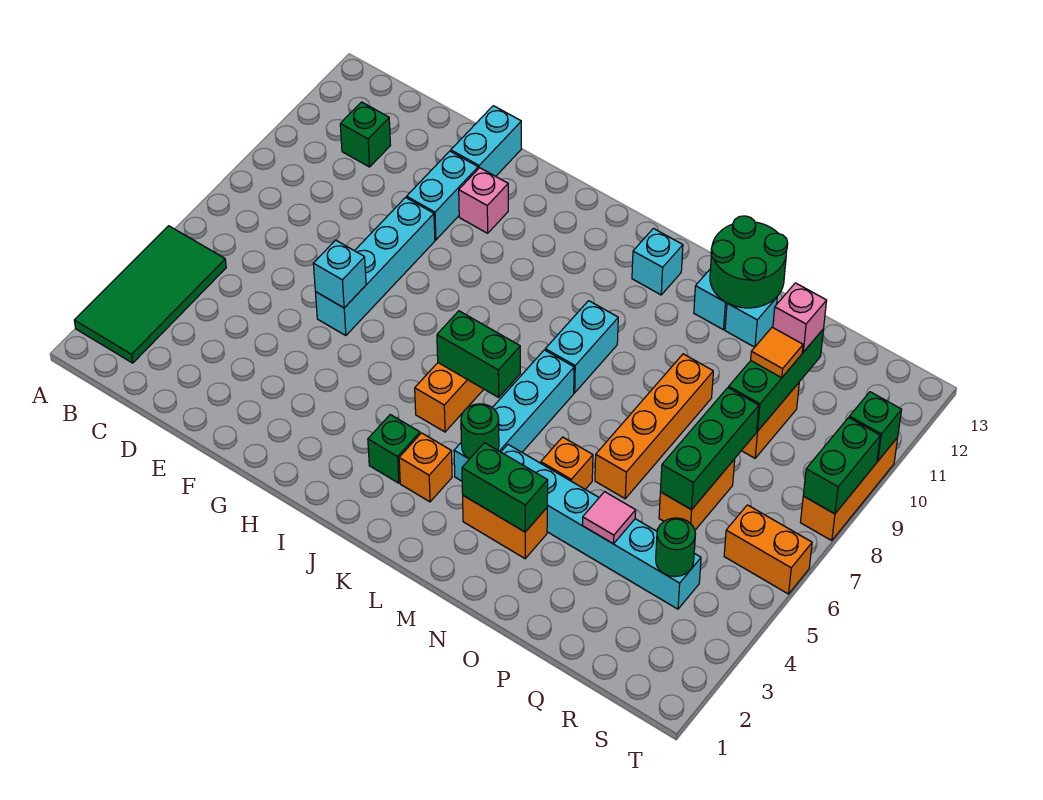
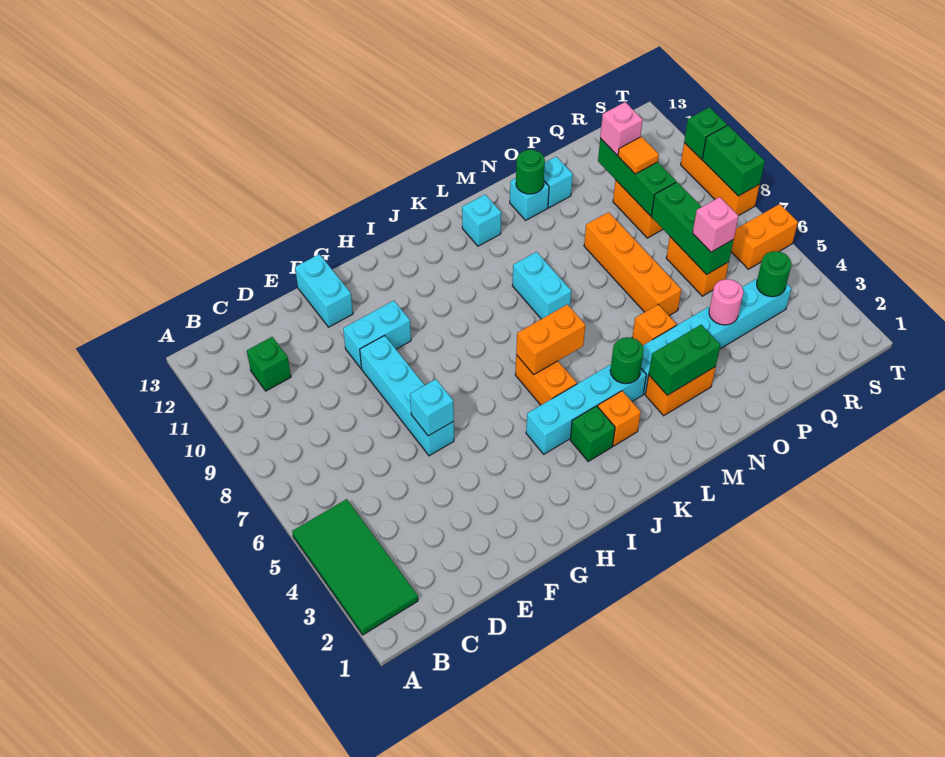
cyan brick F10:F11 level 1 -> cyan brick F10:G10 level 1
pink brick G11 level 1 -> pink brick Q6 level 3
green brick J6:K6 level 2 -> orange brick J6:K6 level 2
cyan brick L4:L7 level 1 -> cyan brick I4:L4 level 1
green round brick N12:O13 level 2 -> green round brick N12 level 2
pink tile P4 level 2 -> pink round brick P4 level 2

